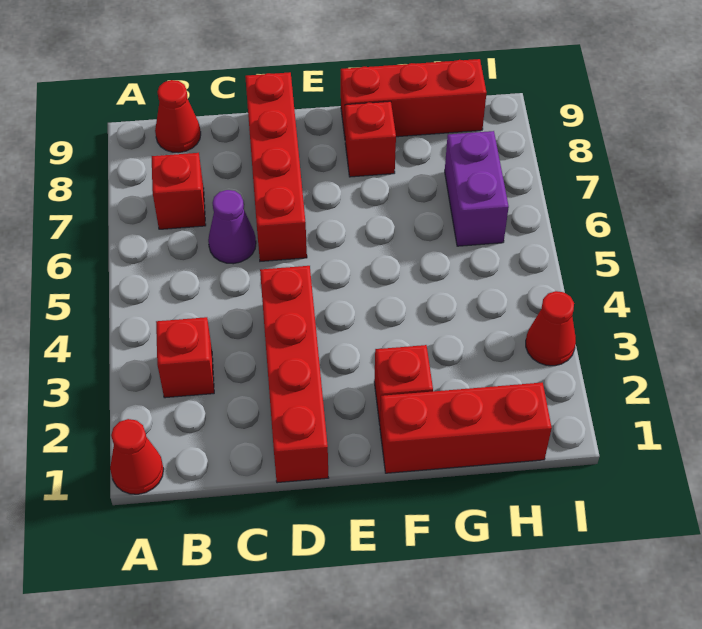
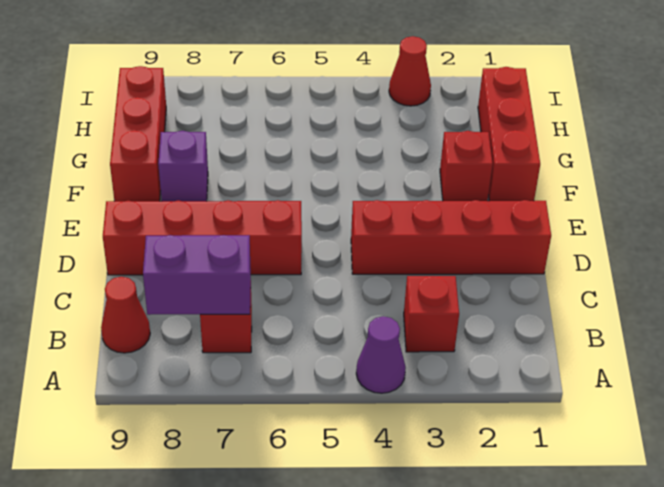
red cone A1 level 1 -> none
purple cone C6 level 1 -> purple cone A4 level 1
red brick F8 level 1 -> purple brick F8 level 1
purple brick H6:H7 level 1 -> purple brick B7:B8 level 2

